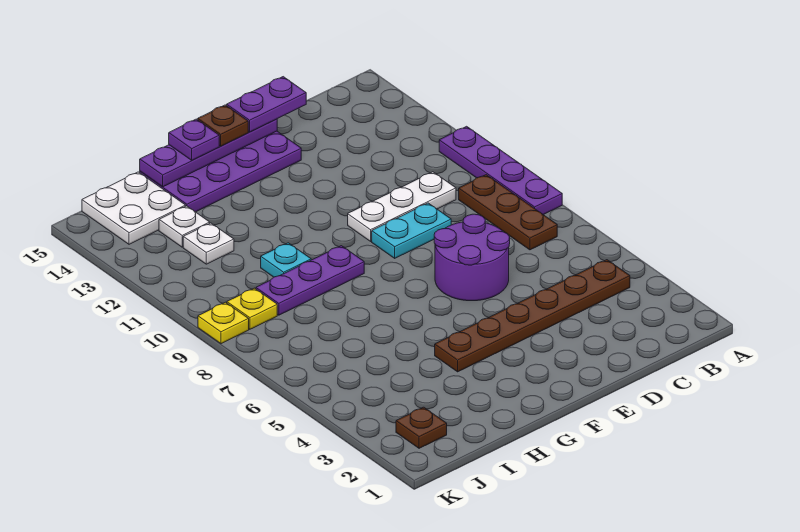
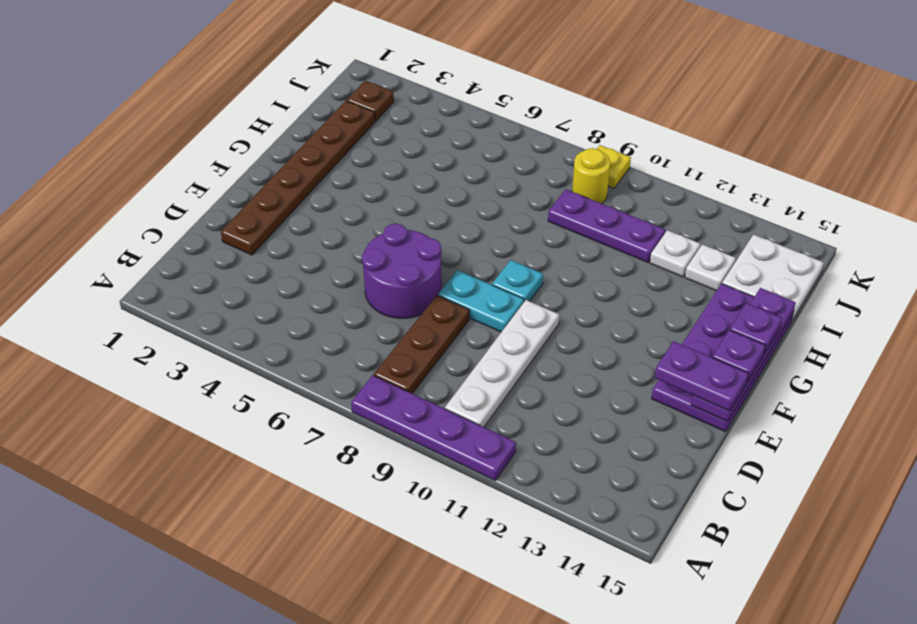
brown plate B4:G4 level 1 -> brown plate D2:I2 level 1
brown plate B7:B9 level 1 -> brown plate B8:D8 level 1
white plate C10:E10 level 1 -> white plate B10:E10 level 1
cyan plate D9:E9 level 1 -> cyan plate E8:E9 level 1
purple plate D15:E15 level 3 -> purple plate E14:E15 level 3
brown plate F15 level 3 -> purple plate F15 level 3
purple plate G9:I9 level 1 -> purple plate I9:I11 level 1
cyan plate H10 level 1 -> cyan plate F9 level 1
yellow plate J9 level 1 -> yellow round brick J9 level 1

